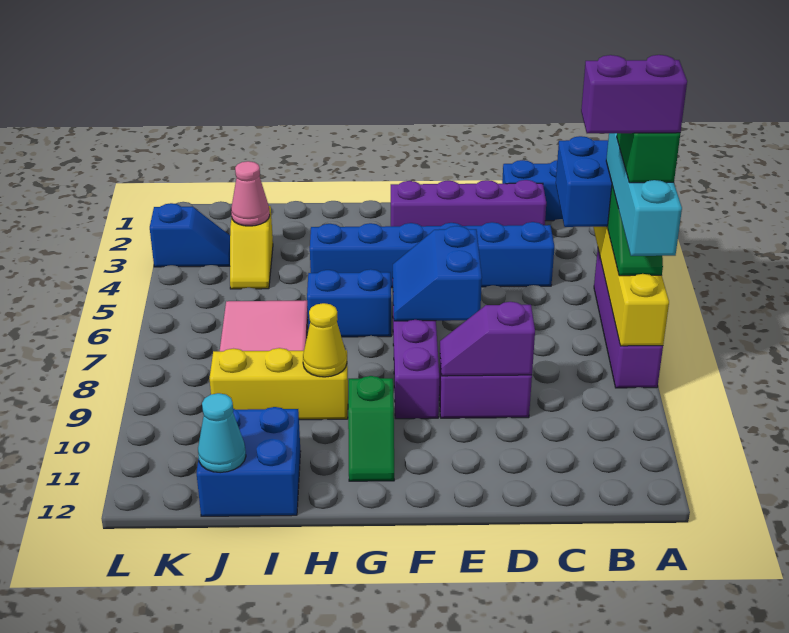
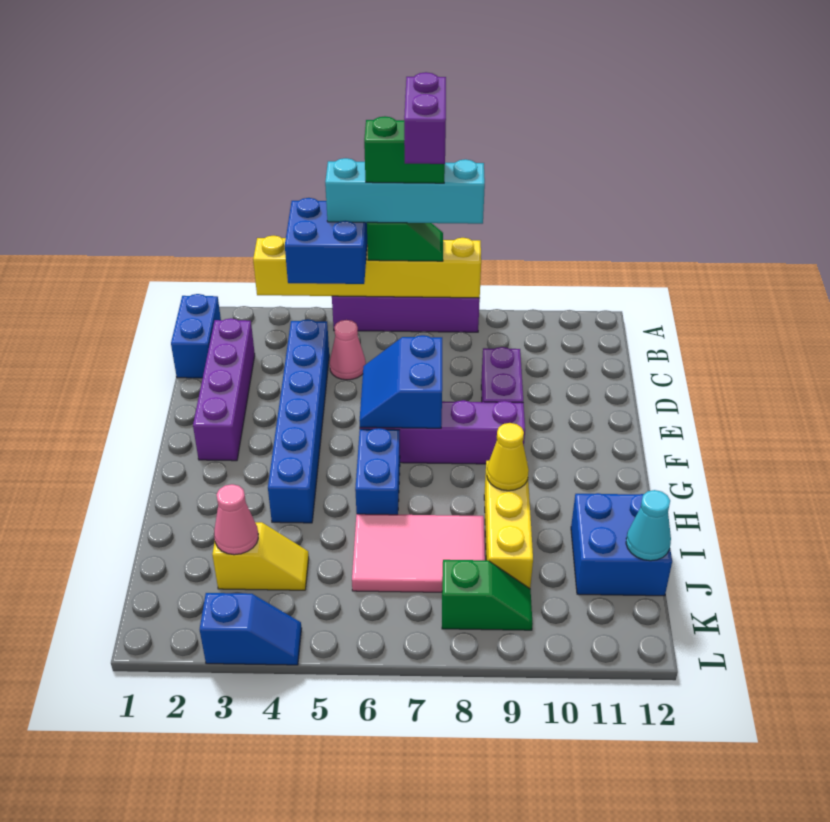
none -> pink cone C5 level 1
purple slope D9:E9 level 2 top D -> none
blue slope E6:F7 level 2 top E -> blue slope E6:F7 level 2 top 7
green slope G10:G11 level 1 top 10 -> green slope K8:K9 level 1 top 8
blue slope K3:L3 level 1 top L -> blue slope L3:L4 level 1 top 3

